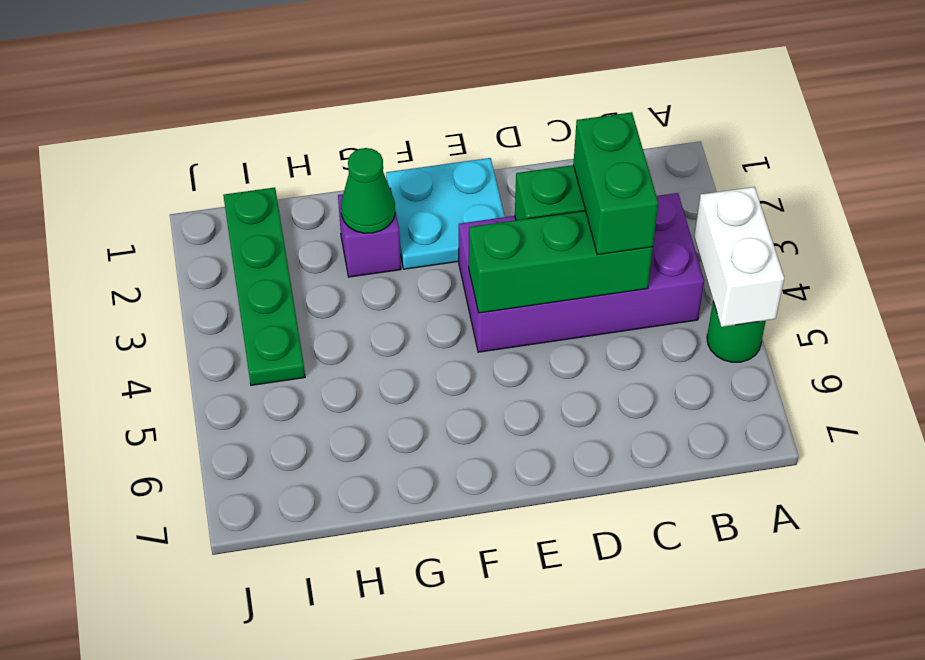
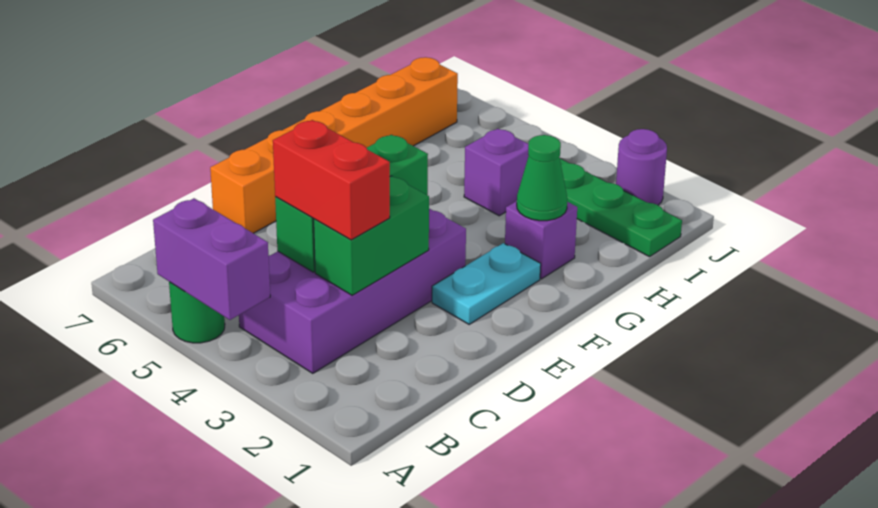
white brick A4:A5 level 2 -> purple brick A4:A5 level 2
green brick C3:C4 level 3 -> red brick C3:C4 level 3
none -> orange brick D7:I7 level 1
cyan plate E1:F2 level 1 -> cyan plate E2:F2 level 1
none -> purple brick H4 level 1
none -> purple round brick J2 level 1

